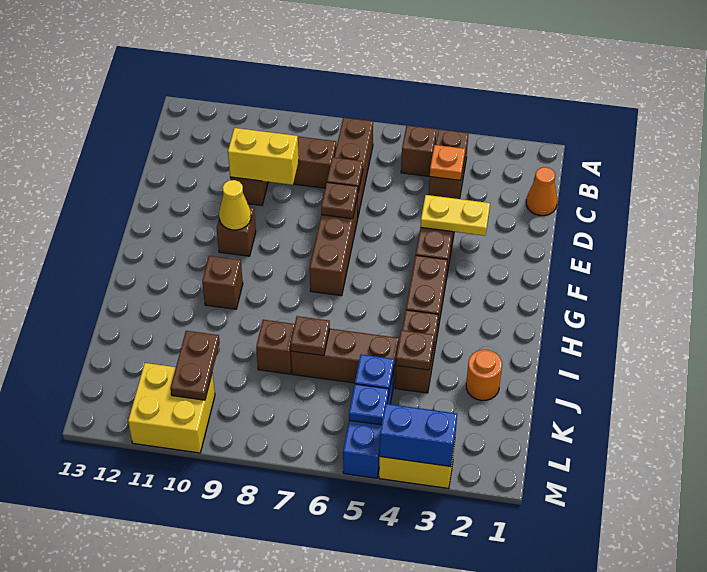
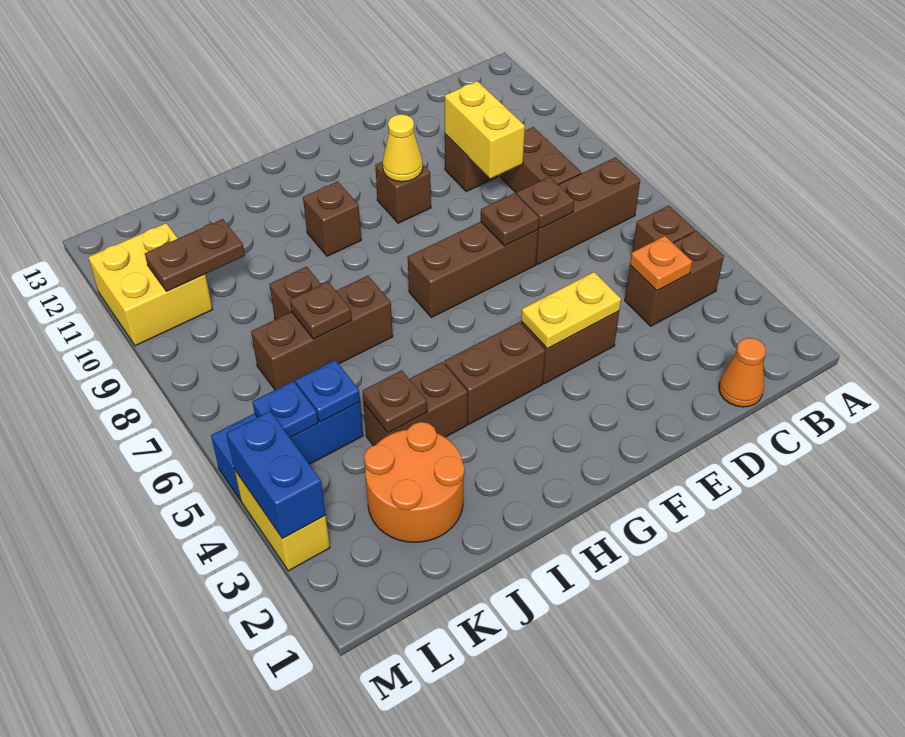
yellow plate E3:E4 level 2 -> yellow plate E4:F4 level 2
orange round brick J2 level 1 -> orange round brick J2:K3 level 1
brown brick J5:J7 level 1 -> brown brick I7:K7 level 1

